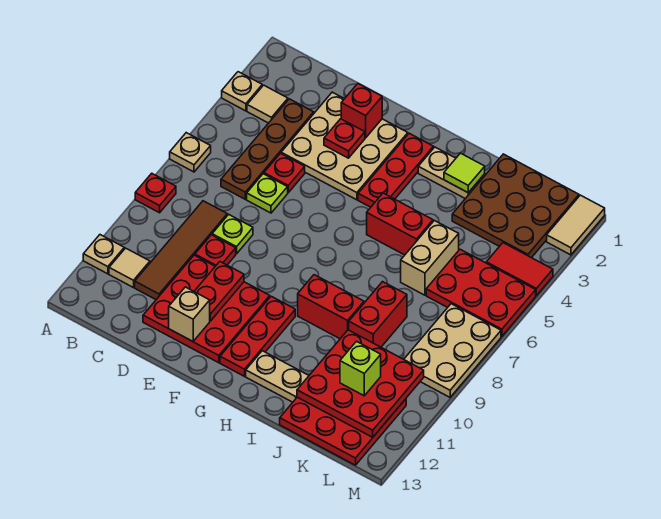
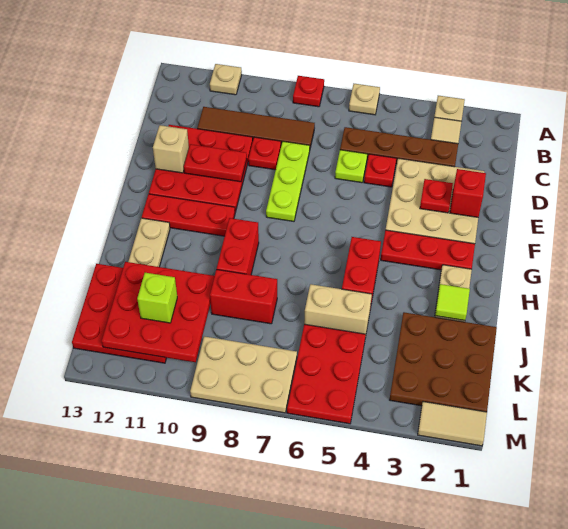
tan tile B11 level 1 -> none
lime plate D8 level 1 -> lime plate D8:F8 level 1
red tile L4:M4 level 1 -> none

